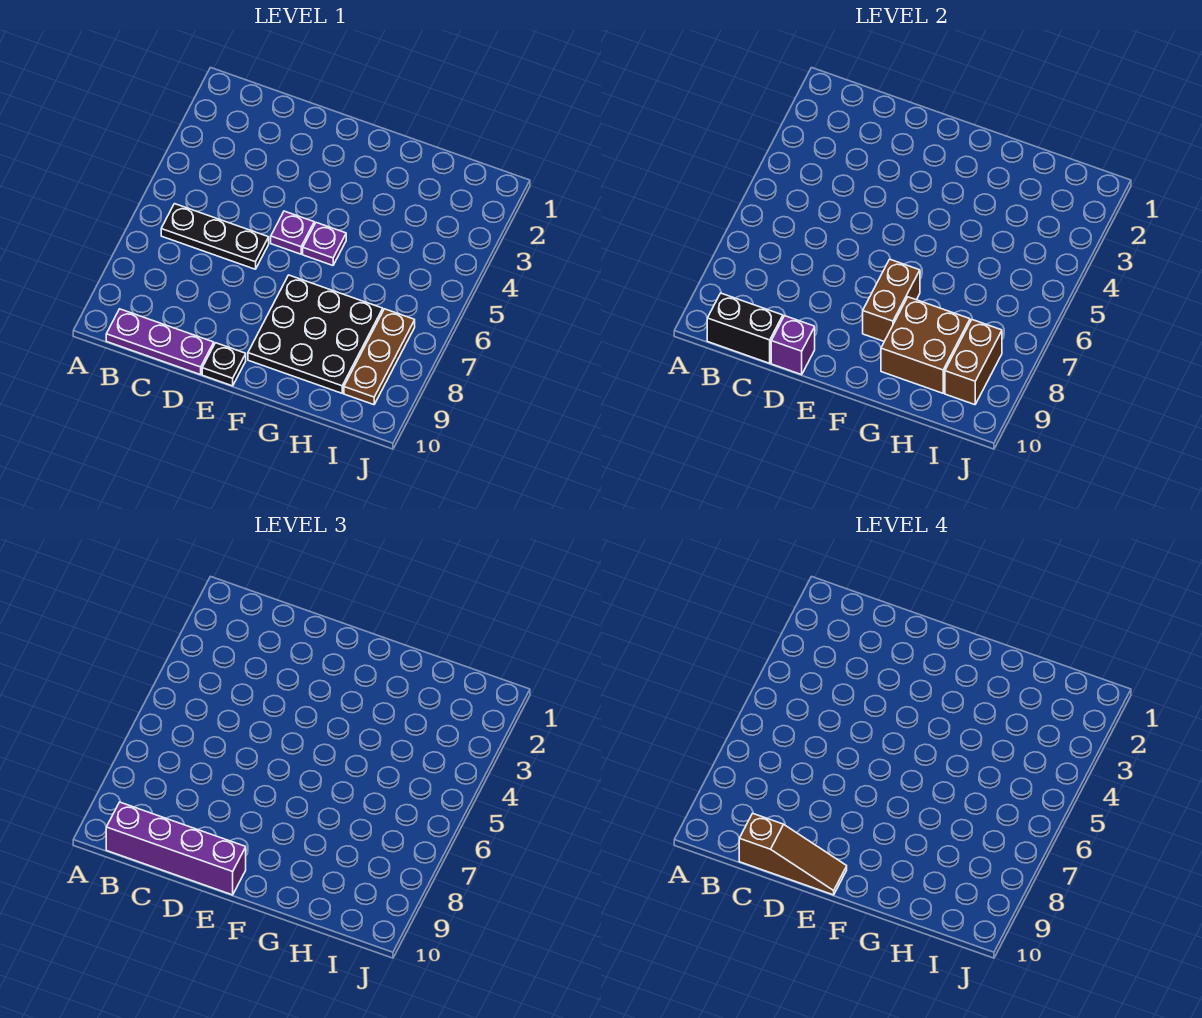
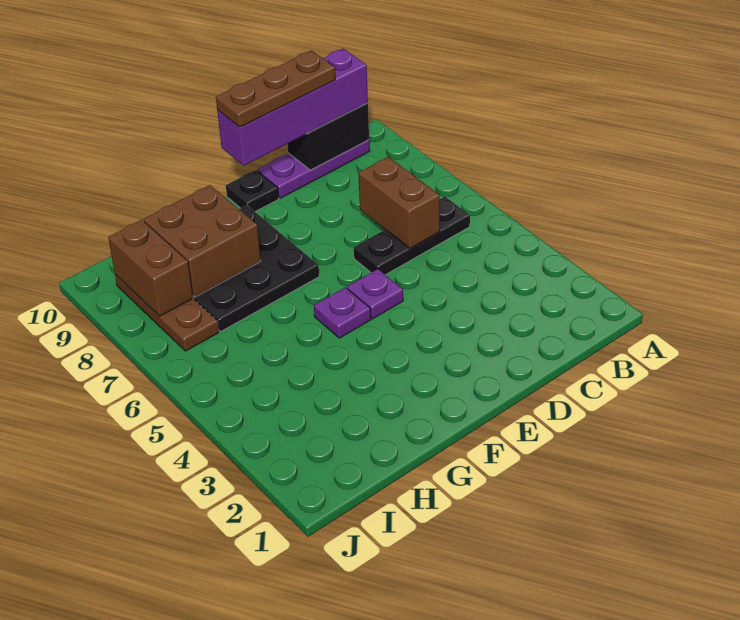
brown slope C10:E10 level 4 top C -> brown plate C10:E10 level 4
purple brick D10 level 2 -> none
brown brick F7:F8 level 2 -> brown brick C6:C7 level 2

